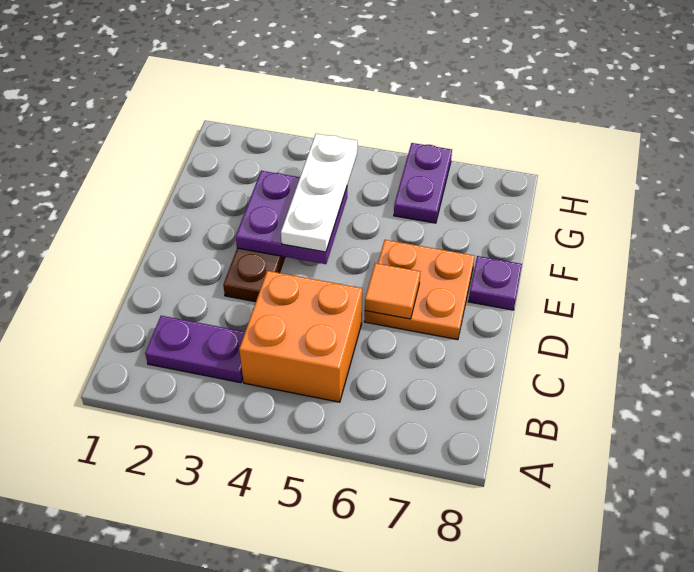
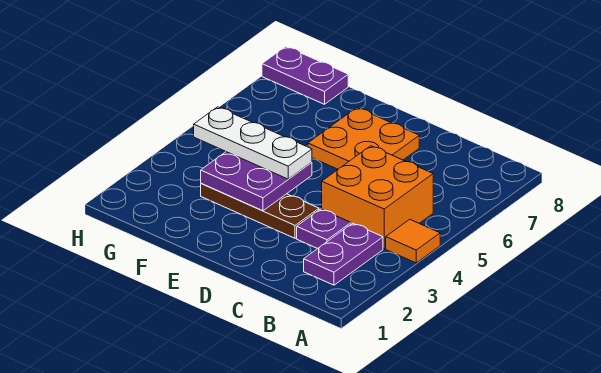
orange tile D6 level 2 -> orange tile A4 level 1
purple plate E8 level 1 -> purple plate C3 level 1
purple plate G6:H6 level 1 -> purple plate G8:H8 level 1

